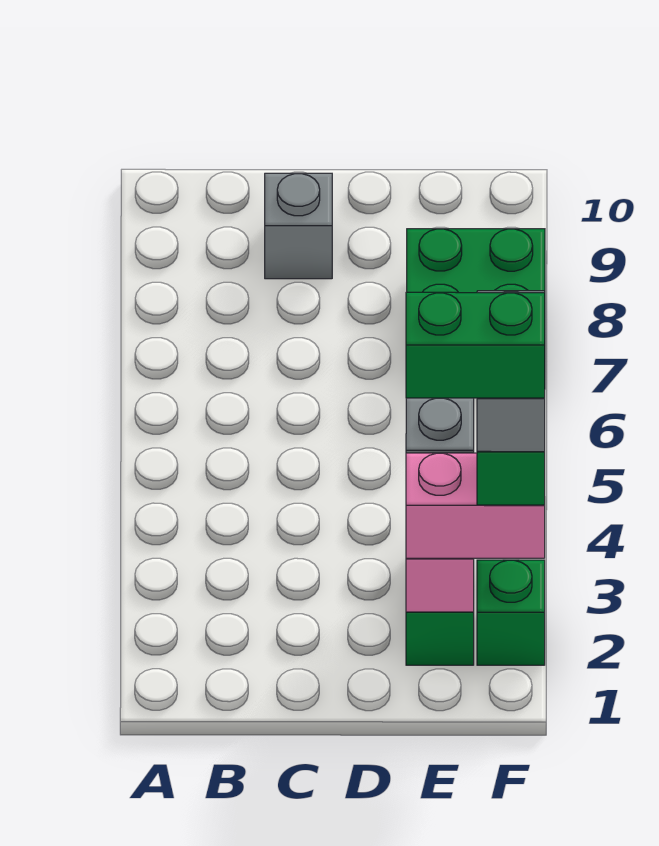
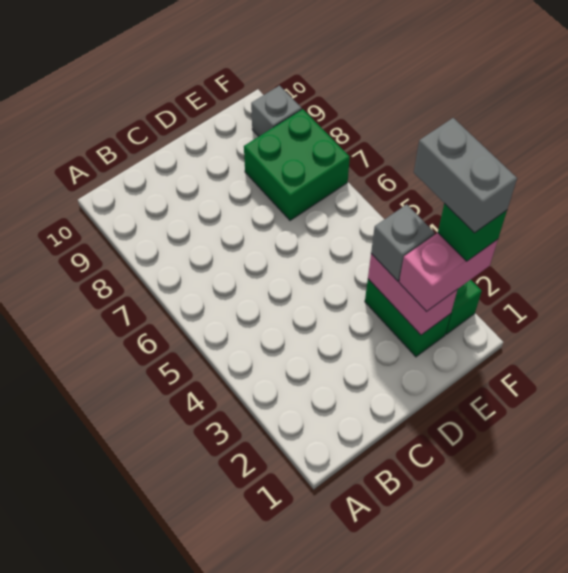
grey brick C9 level 1 -> grey brick F9 level 1
green brick E2:F2 level 6 -> none

